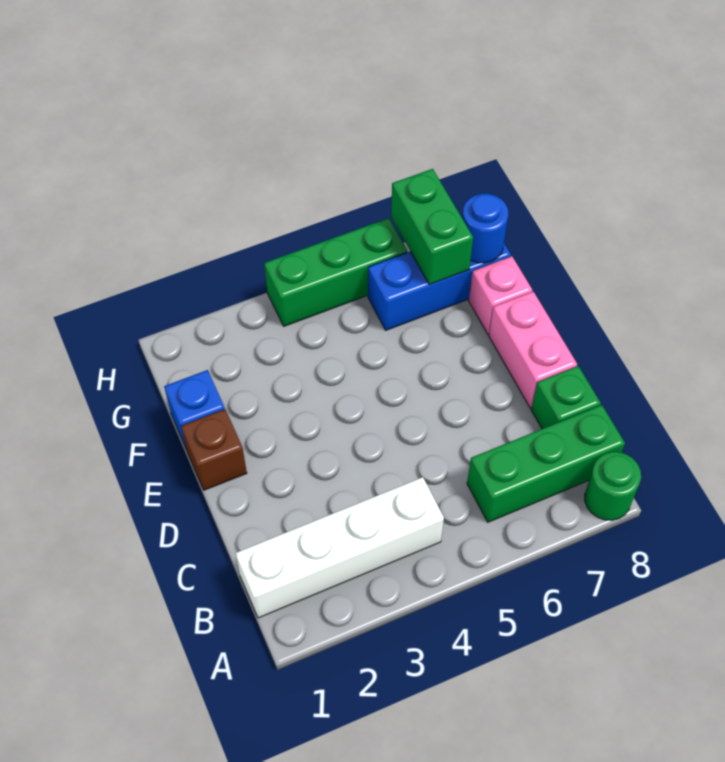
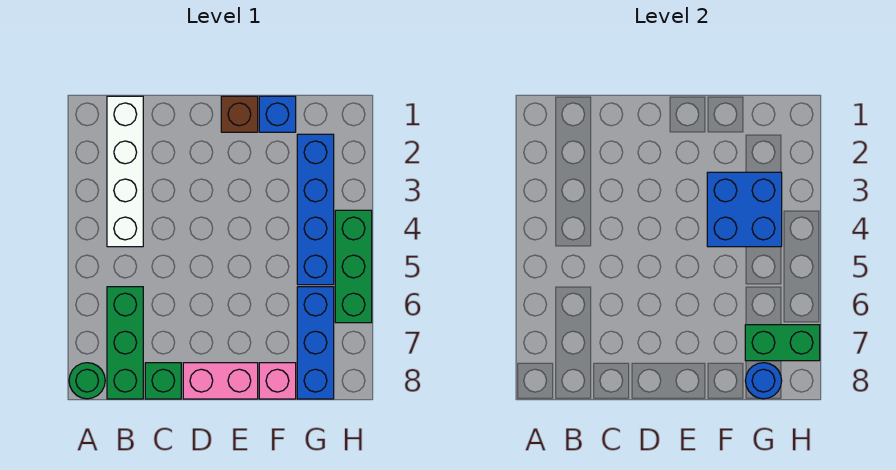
none -> blue brick F3:G4 level 2
none -> blue brick G2:G5 level 1

